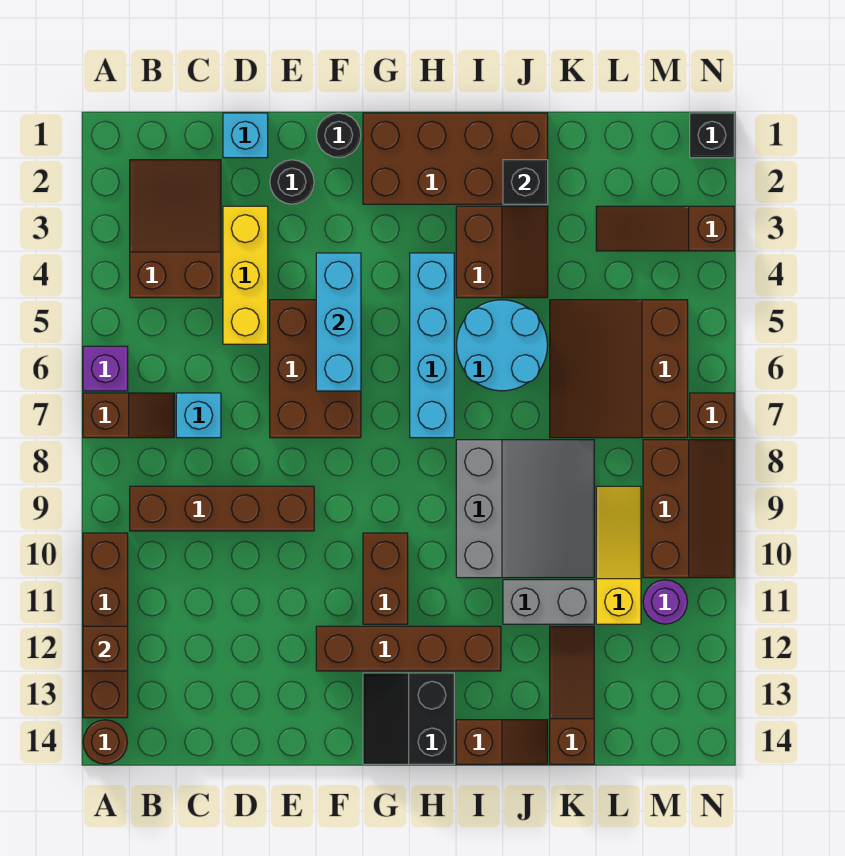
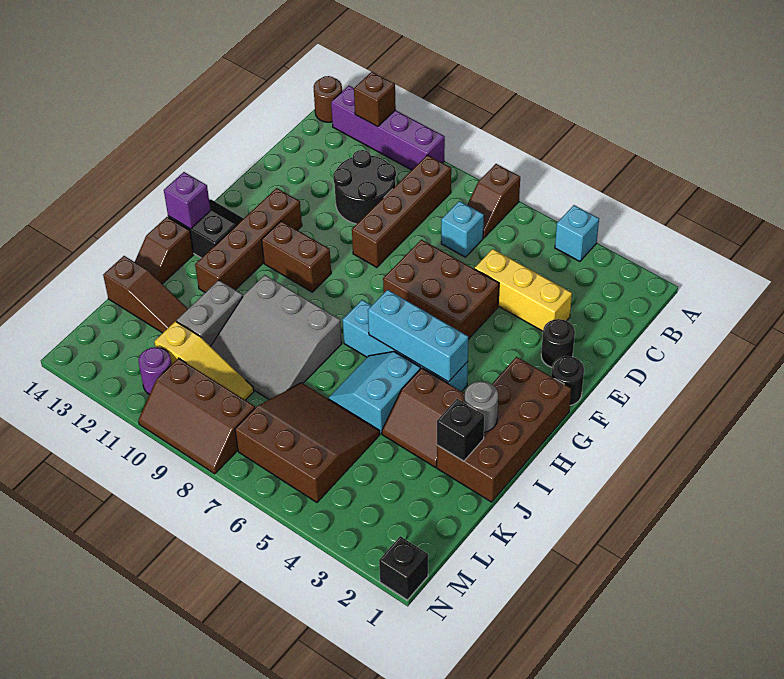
purple brick A6 level 1 -> purple brick H14 level 2
brown brick A10:A13 level 1 -> purple brick A10:A13 level 1
brown slope B2:C4 level 1 top 4 -> none
none -> black round brick C10:D11 level 1
cyan brick D1 level 1 -> cyan brick A4 level 1
cyan brick F4:F6 level 2 -> cyan brick H4:H6 level 2
none -> grey round brick I2 level 2
cyan round brick I5:J6 level 1 -> cyan slope I5:J6 level 1 top 5
brown slope L3:N3 level 1 top N -> none
brown brick N7 level 1 -> none

